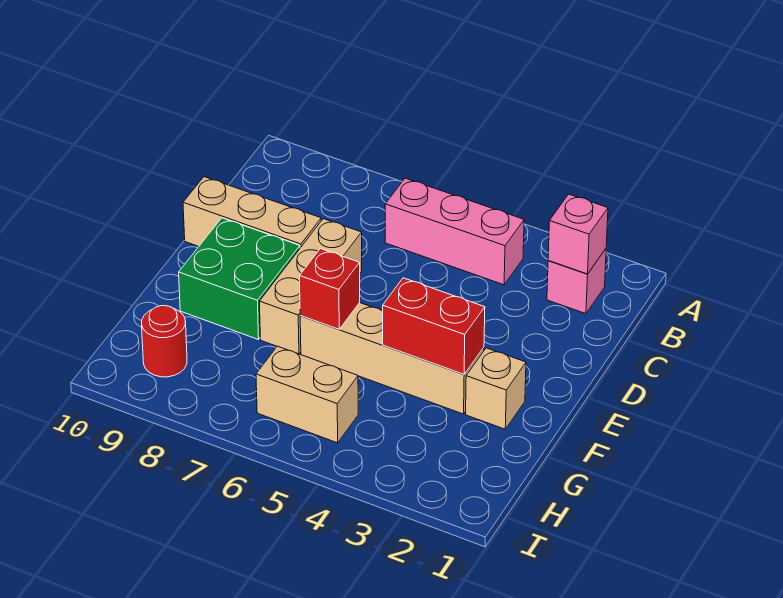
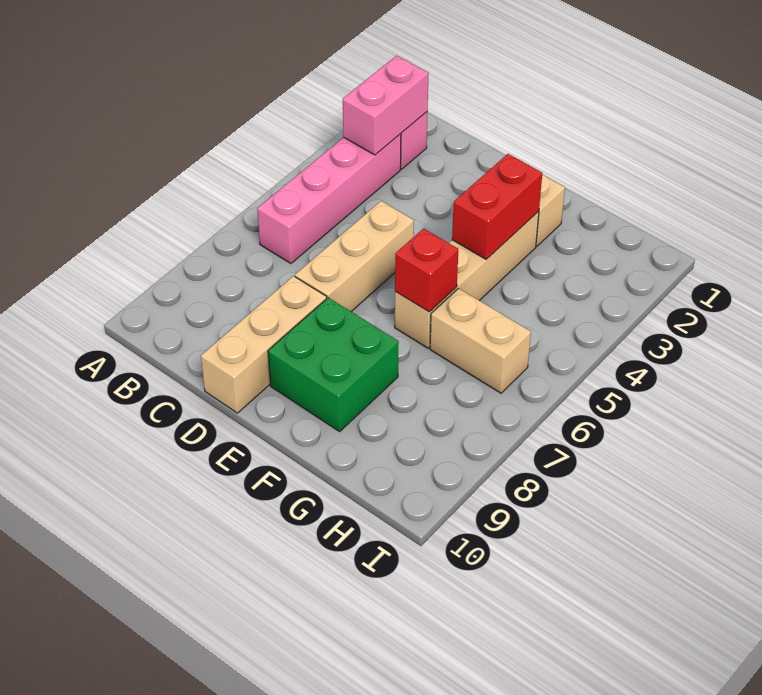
pink brick B2 level 2 -> pink brick B2:B3 level 2
pink brick B4:B6 level 1 -> pink brick B3:B6 level 1
tan brick D7:F7 level 1 -> tan brick D5:D7 level 1
tan brick H5:H6 level 1 -> tan brick G6:H6 level 1
red round brick H9 level 1 -> none

